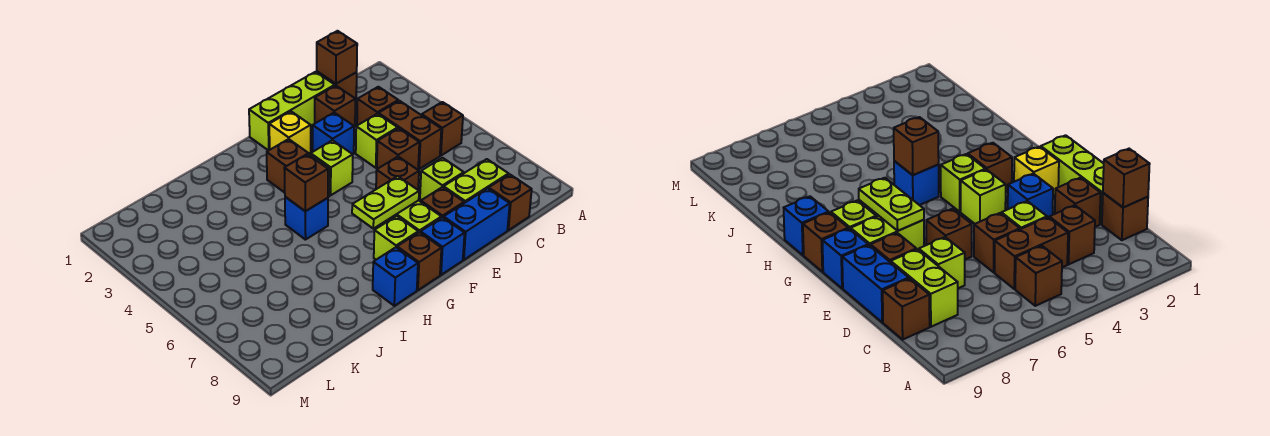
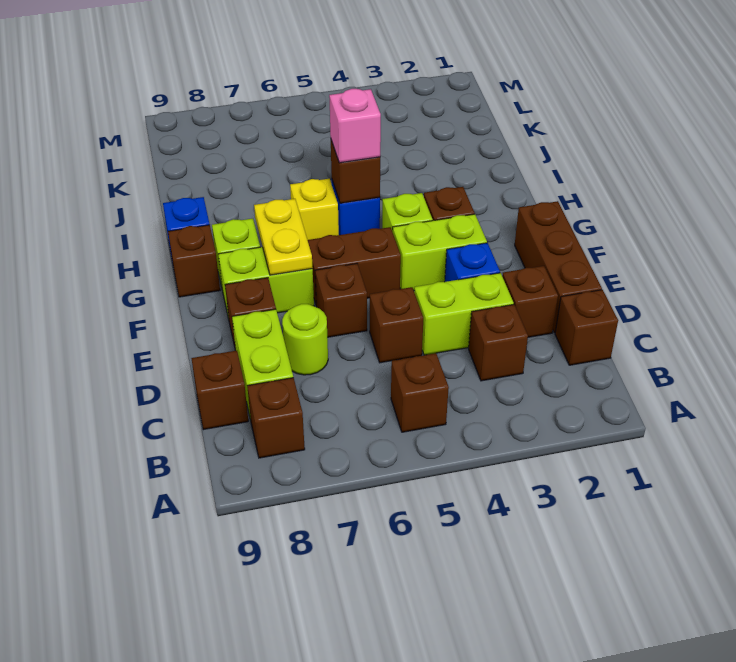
brown brick C1 level 2 -> brown brick B8 level 1
brown brick C4:C5 level 1 -> brown brick F5:F6 level 1
lime brick D1:F1 level 1 -> brown brick D1:F1 level 1
lime brick D4 level 1 -> lime brick D3:D4 level 1
lime brick D7 level 1 -> lime round brick D7 level 1
blue brick D9:E9 level 1 -> none
yellow brick F2 level 1 -> yellow brick H6 level 1
lime brick F4 level 1 -> lime brick F3:F4 level 1
lime plate F7:G7 level 2 -> yellow plate F7:G7 level 2
blue brick F9 level 1 -> none
none -> pink brick H5 level 3

